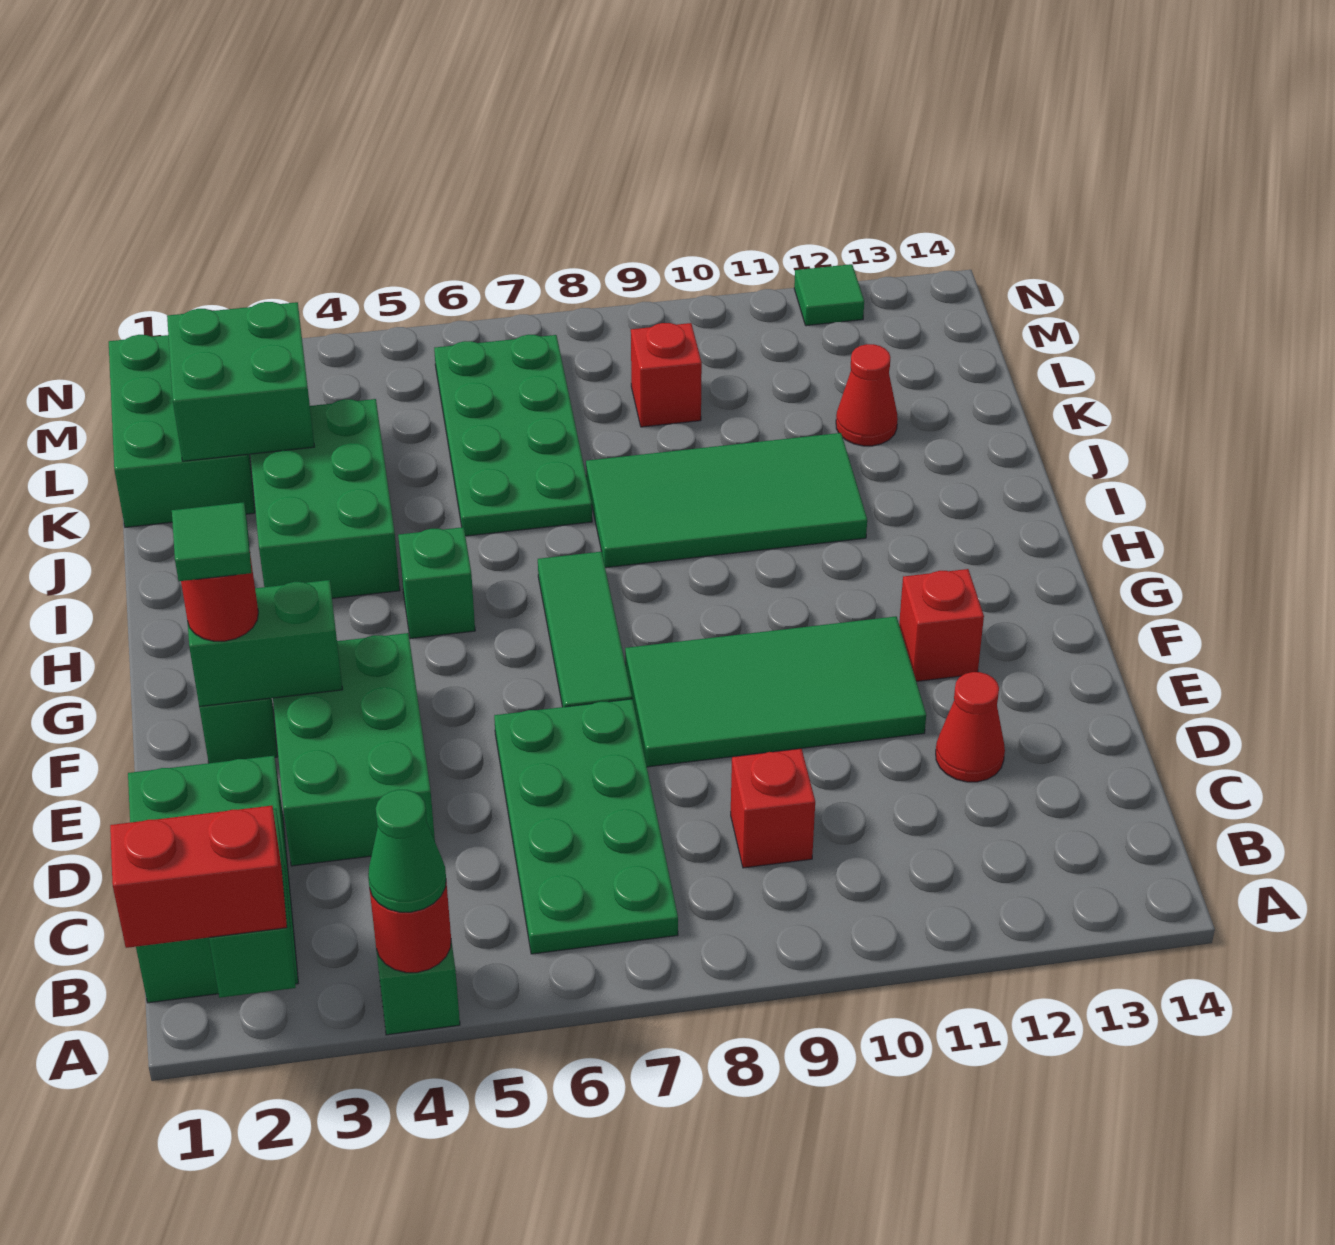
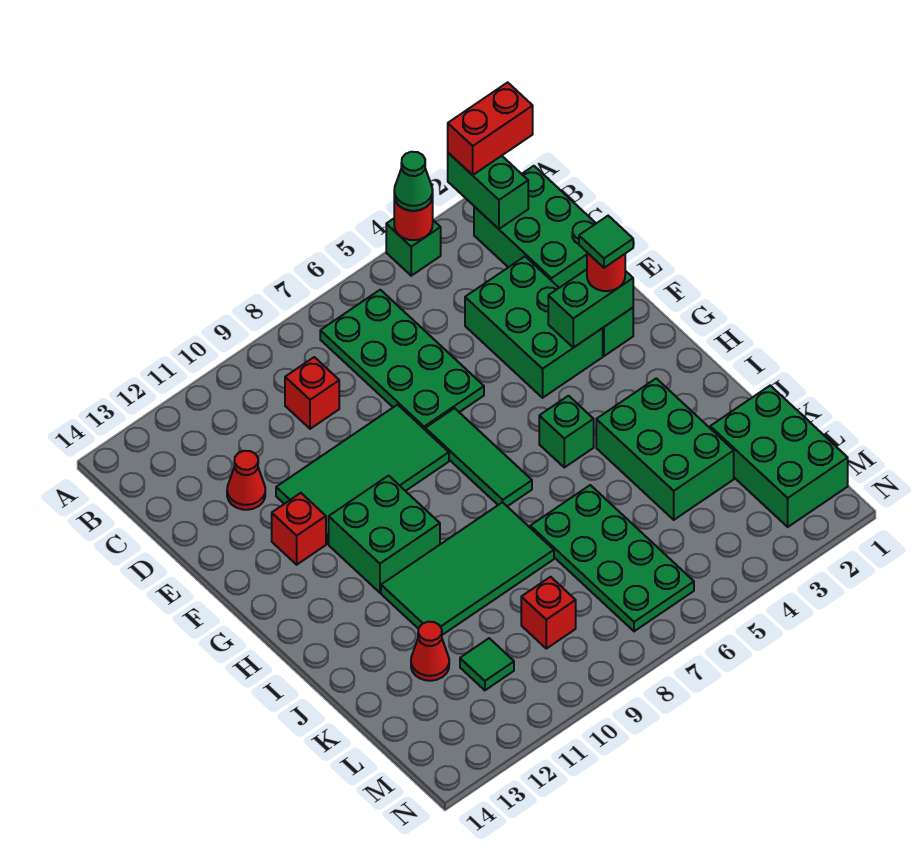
green brick K2:L3 level 2 -> green brick G10:H11 level 1
green tile N12 level 1 -> green tile L11 level 1

